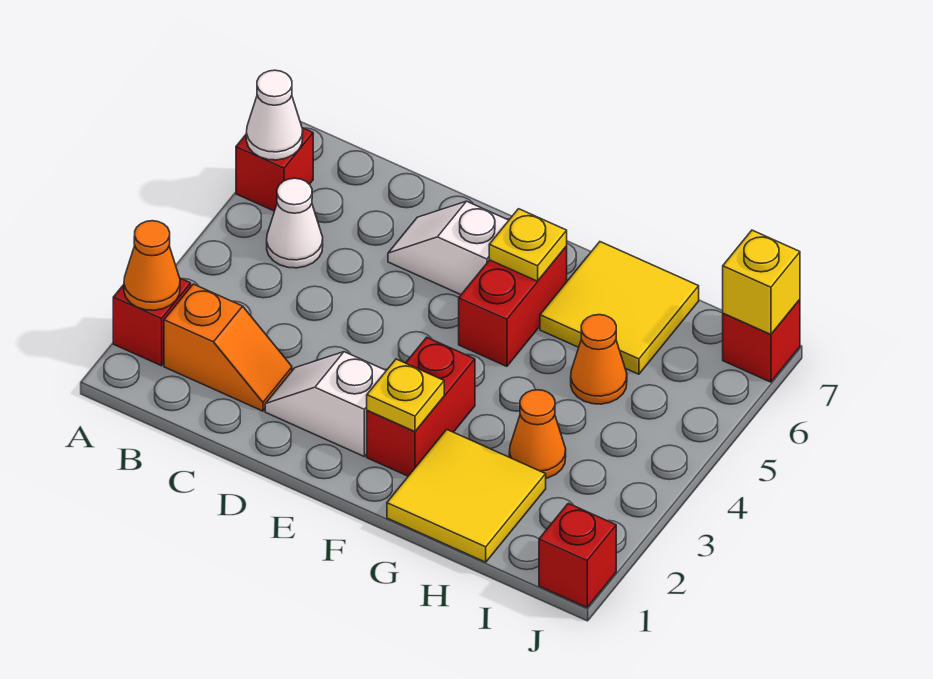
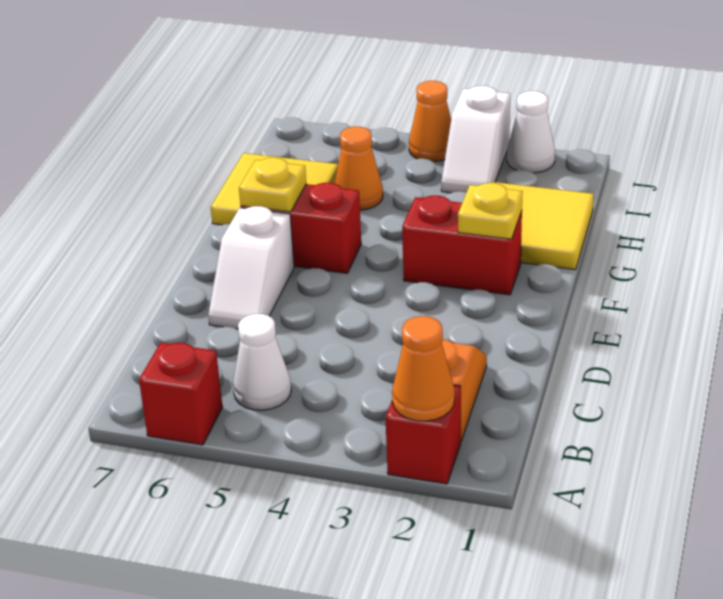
white cone A6 level 2 -> white cone J2 level 1
white slope D2:E2 level 1 top E -> white slope I3:J3 level 1 top J
orange cone H3 level 1 -> orange cone J4 level 1
red brick J1 level 1 -> none
red brick J7 level 1 -> none
yellow brick J7 level 2 -> none

